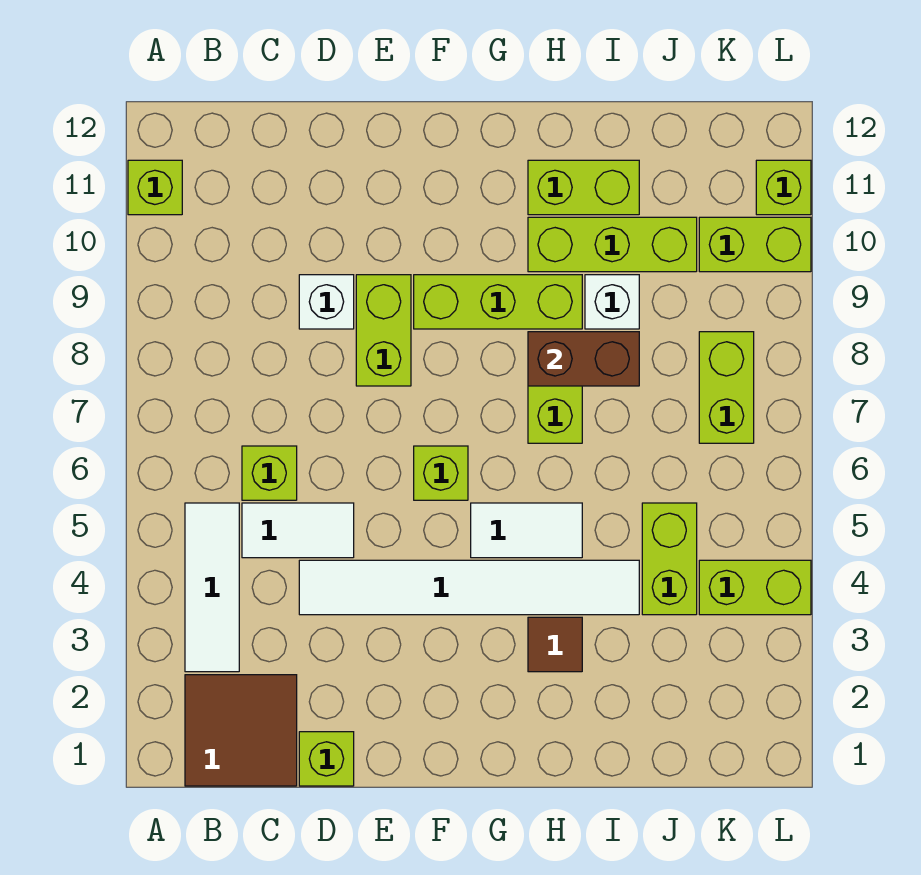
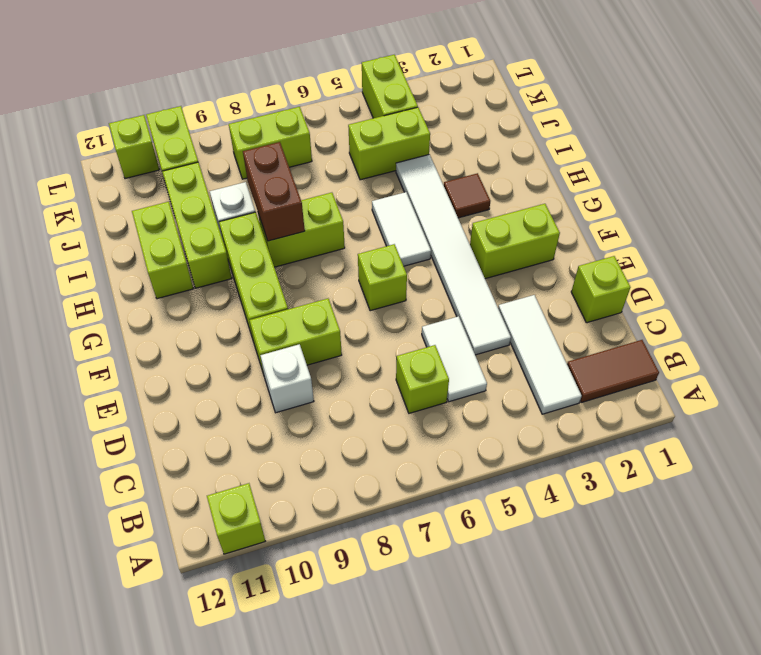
brown tile B1:C2 level 1 -> brown tile B1:B2 level 1
white tile B3:B5 level 1 -> white tile B3:D3 level 1
none -> lime brick F2:F3 level 1

